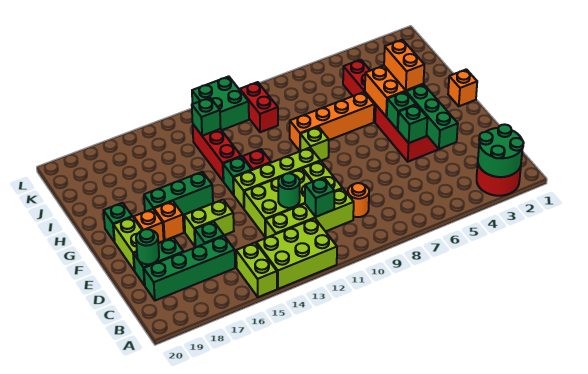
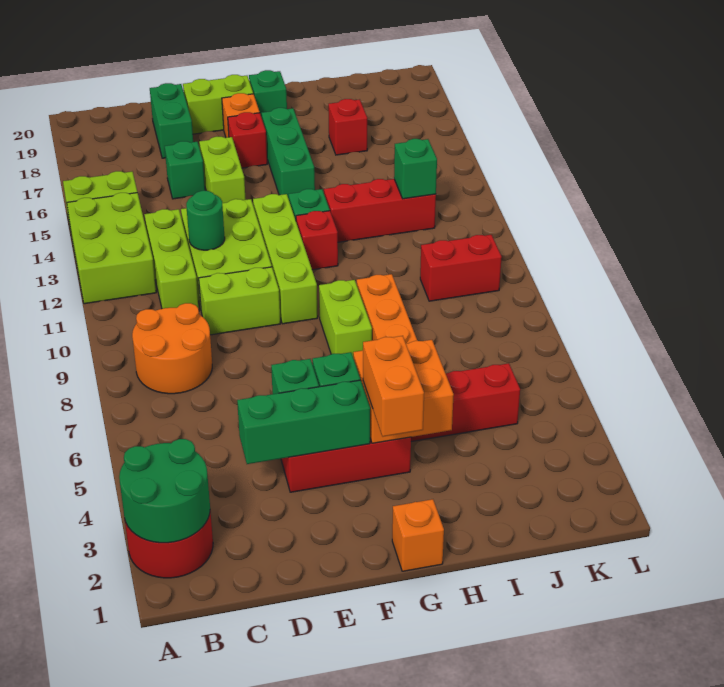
orange round brick C9 level 1 -> orange round brick B8:C9 level 1
lime brick C10:C13 level 1 -> lime brick C11:C13 level 1
green brick C11 level 2 -> none
green brick C16:C19 level 1 -> none
green round brick D19 level 2 -> none
orange brick F17 level 1 -> red brick F17 level 1
orange brick G4:H4 level 3 -> orange brick G3:G4 level 3
lime brick G9 level 1 -> lime brick G8:G9 level 1
none -> red brick I17 level 1
green brick K11:L12 level 1 -> none

